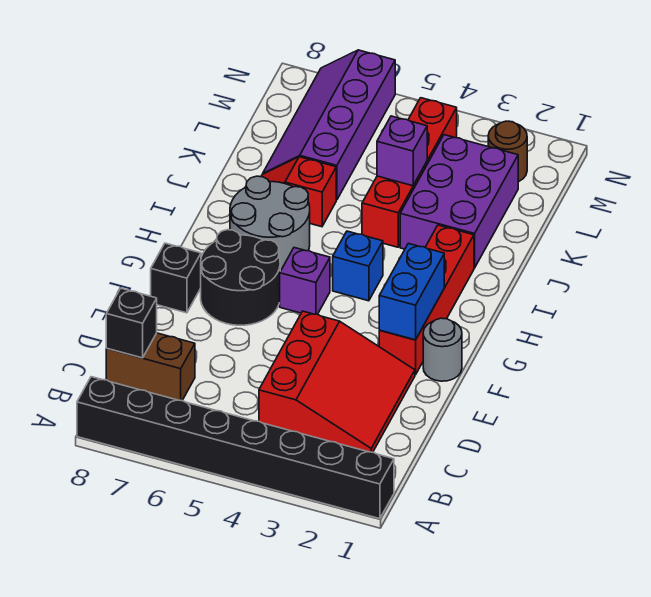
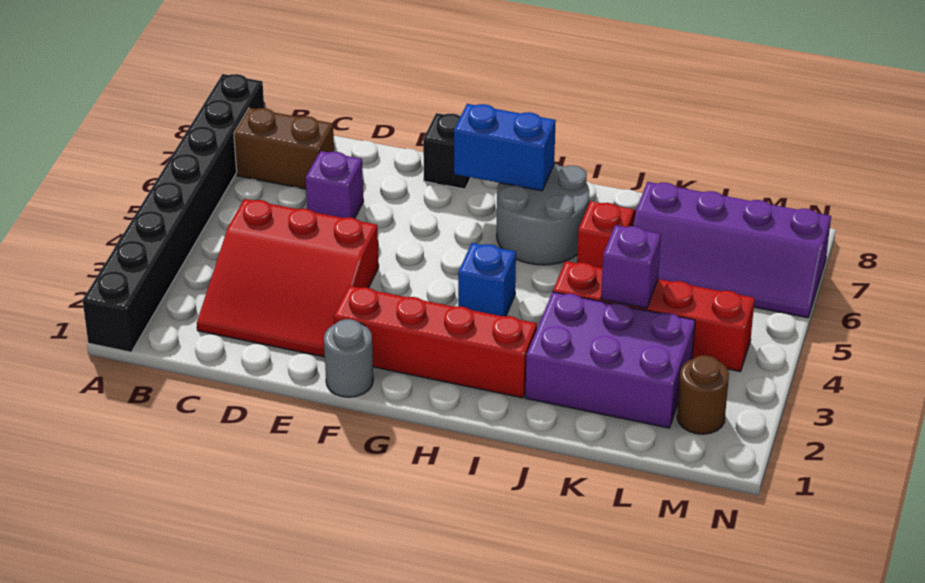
brown brick C7:C8 level 1 -> brown brick B7:C7 level 1
black brick C8 level 2 -> none
blue brick F2:G2 level 2 -> blue brick G7:H7 level 2
black round brick F6:G7 level 1 -> none
purple brick G5 level 1 -> purple brick D6 level 1
purple slope K6:N7 level 1 top 6 -> purple slope K6:N7 level 1 top 7

